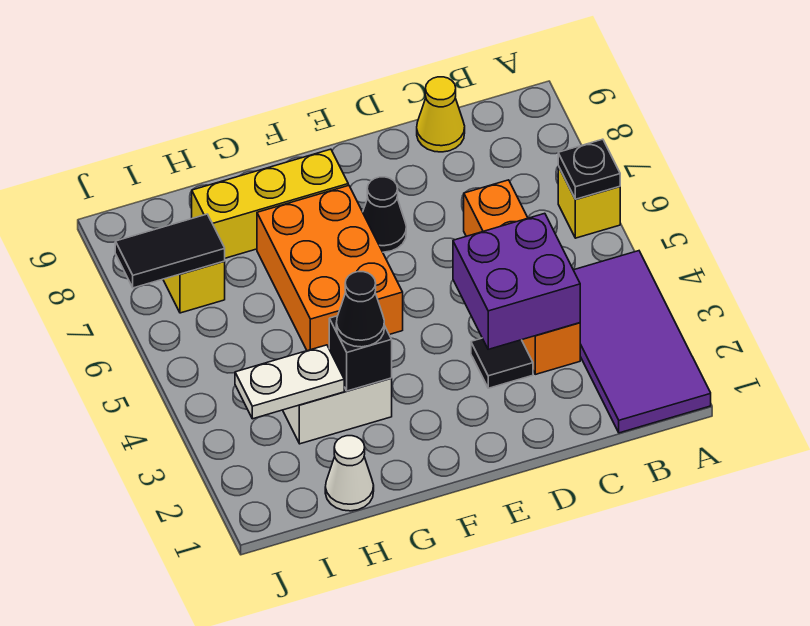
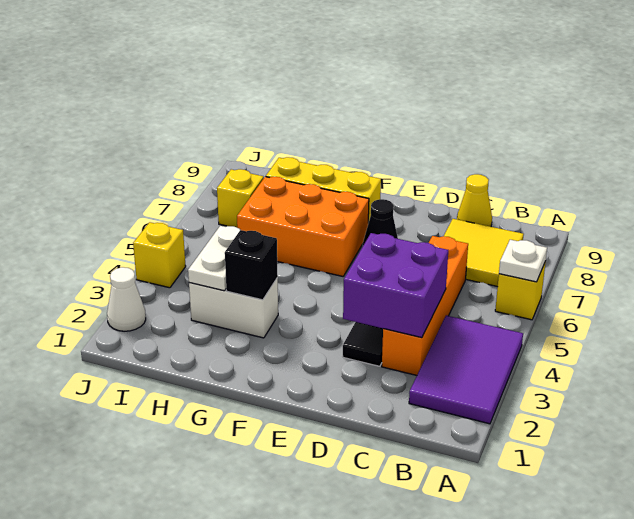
purple tile A1:B4 level 1 -> purple tile A2:B4 level 1
black plate A6 level 2 -> white plate A6 level 2
none -> yellow tile B7:C8 level 1
orange brick F5:G7 level 1 -> orange brick F6:H7 level 1
black cone G3 level 3 -> none
white cone H1 level 1 -> white cone J2 level 1
white plate H3:I3 level 2 -> white plate H3:H4 level 2
black tile I7:J7 level 2 -> none
none -> yellow brick J4 level 1

